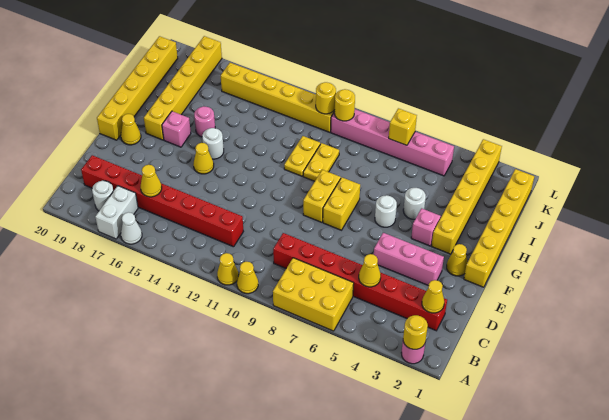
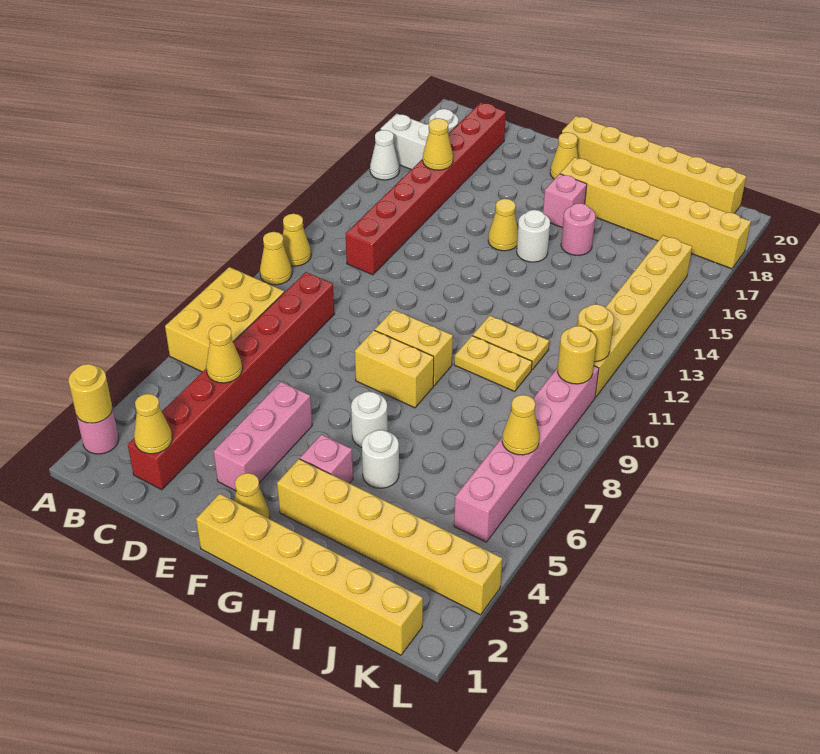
yellow brick K7 level 2 -> yellow cone K7 level 2

